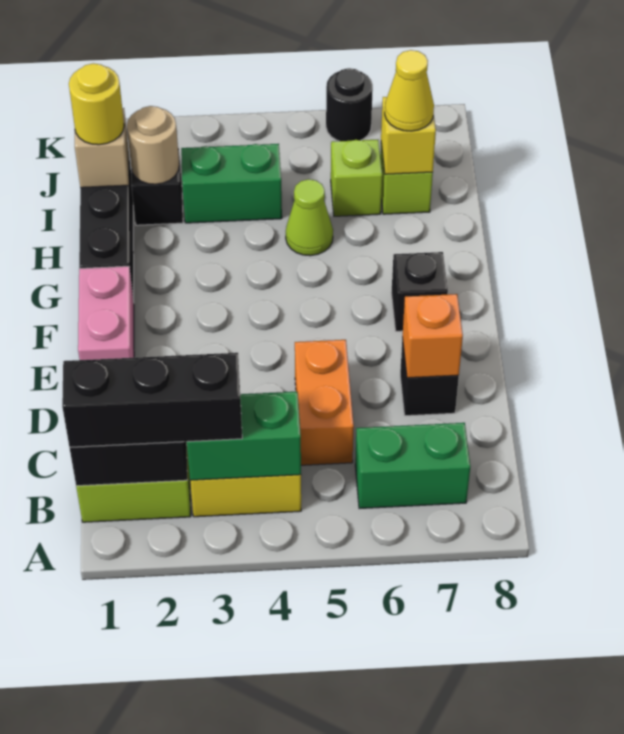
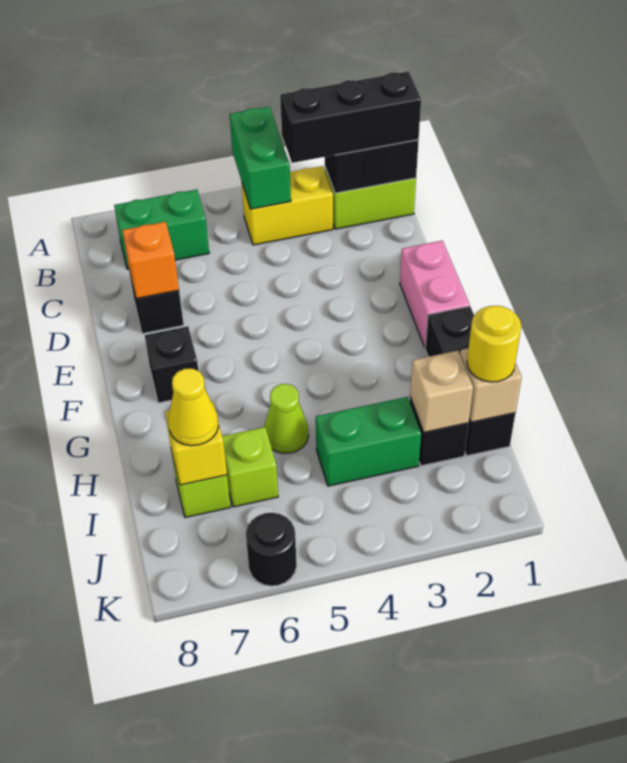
green brick B3:B4 level 2 -> green brick A4:B4 level 2
orange brick C5:D5 level 1 -> none
tan round brick I2 level 2 -> tan brick I2 level 2

